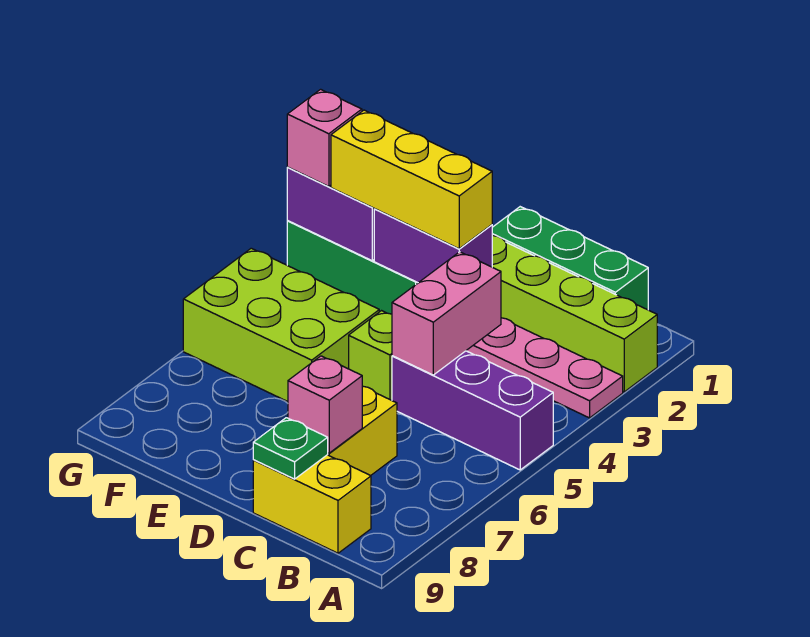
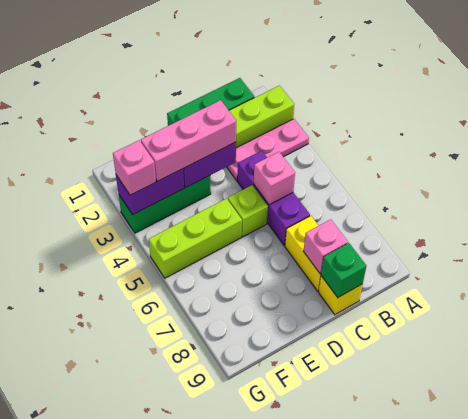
purple brick A5:C5 level 1 -> purple brick C4:C6 level 1
yellow brick B9:C9 level 1 -> yellow brick C9 level 1
pink brick C4:C5 level 2 -> pink brick C5 level 2
green plate C9 level 2 -> green brick C9 level 2
yellow brick D3:F3 level 3 -> pink brick D3:F3 level 3
lime brick E5:G6 level 1 -> lime brick E5:G5 level 1

